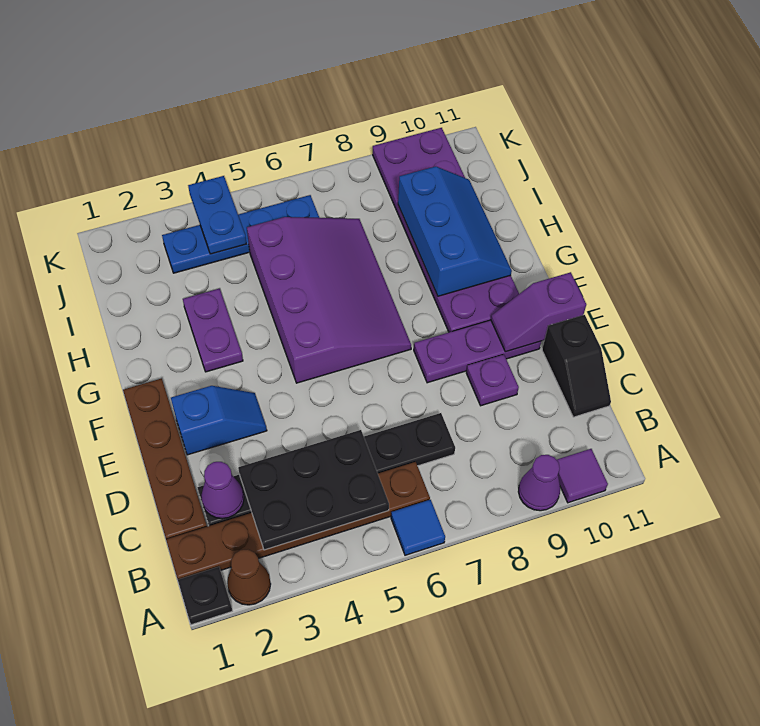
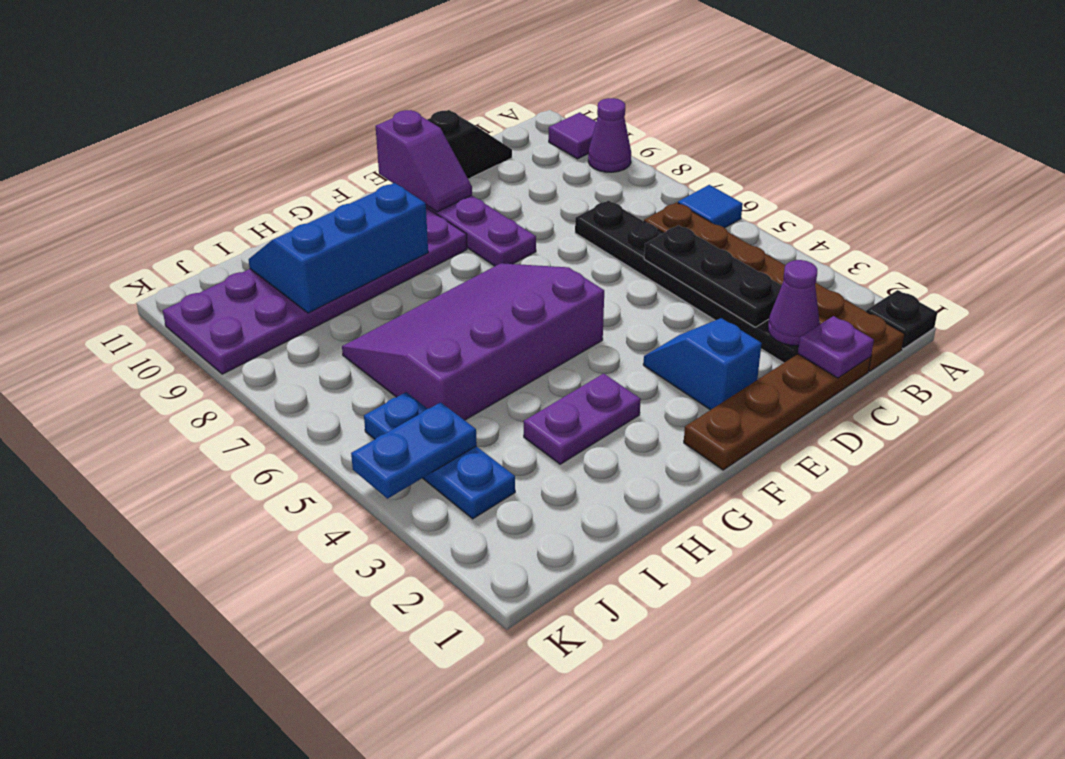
brown cone A2 level 1 -> none
black plate B3:C5 level 2 -> black plate C3:C5 level 2
purple plate D9 level 1 -> purple plate C1 level 2
blue plate J3:J6 level 1 -> blue plate J3:J5 level 1

